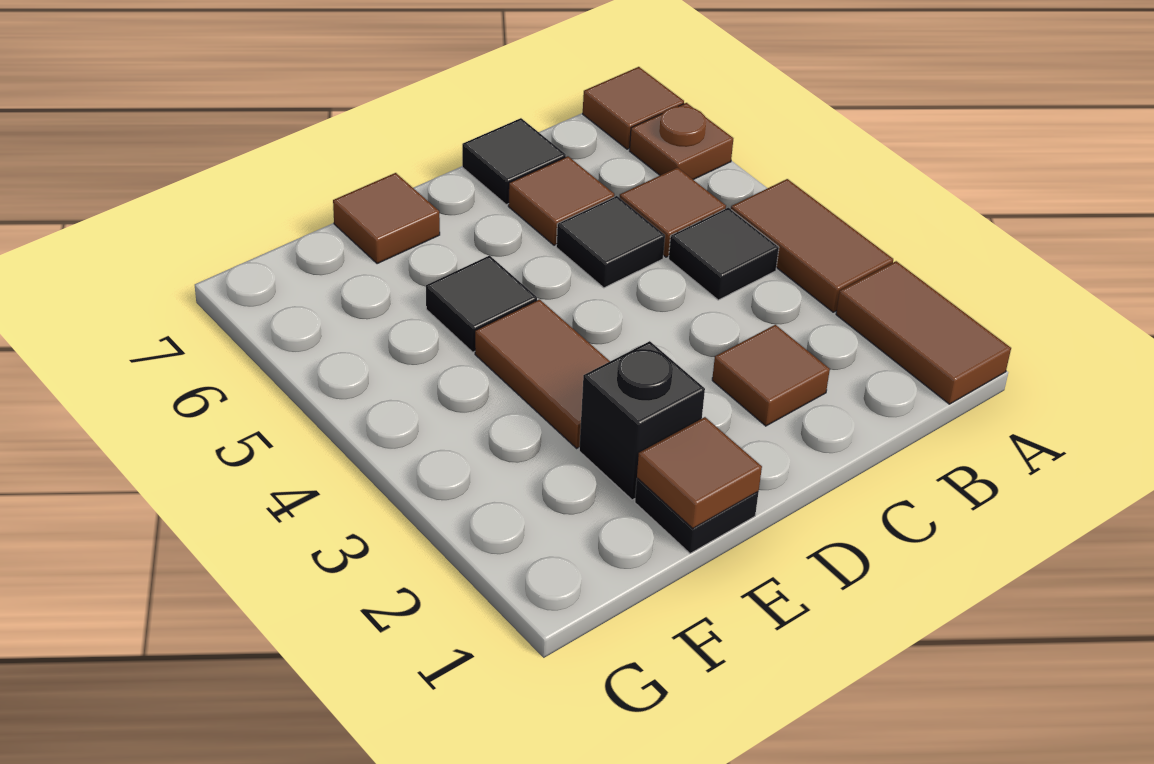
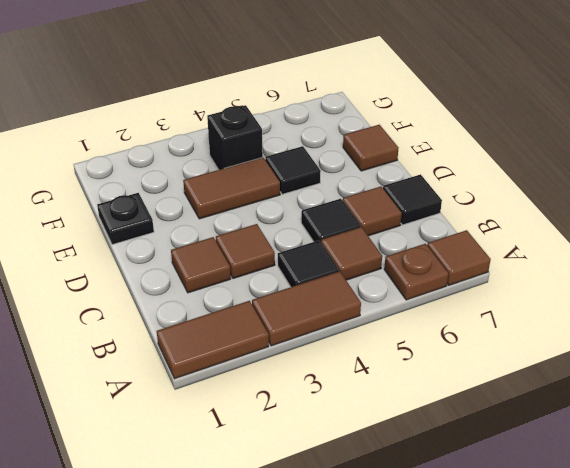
brown tile E1 level 2 -> brown tile C3 level 1
black brick E2 level 1 -> black brick F4 level 1

